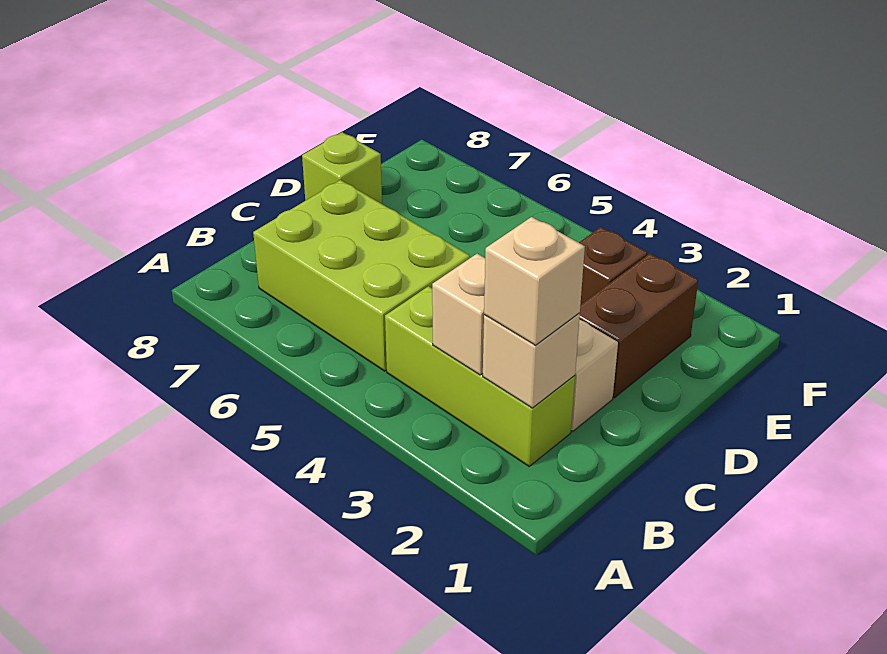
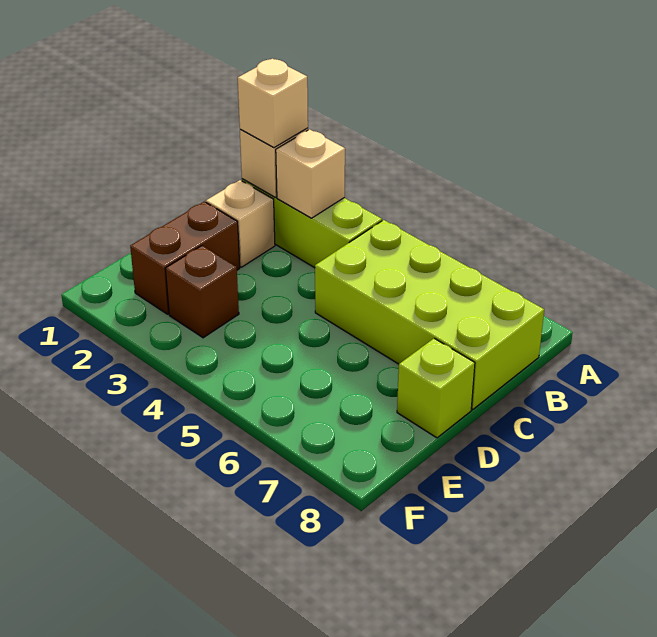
lime brick B5:C7 level 1 -> lime brick B5:C8 level 1

